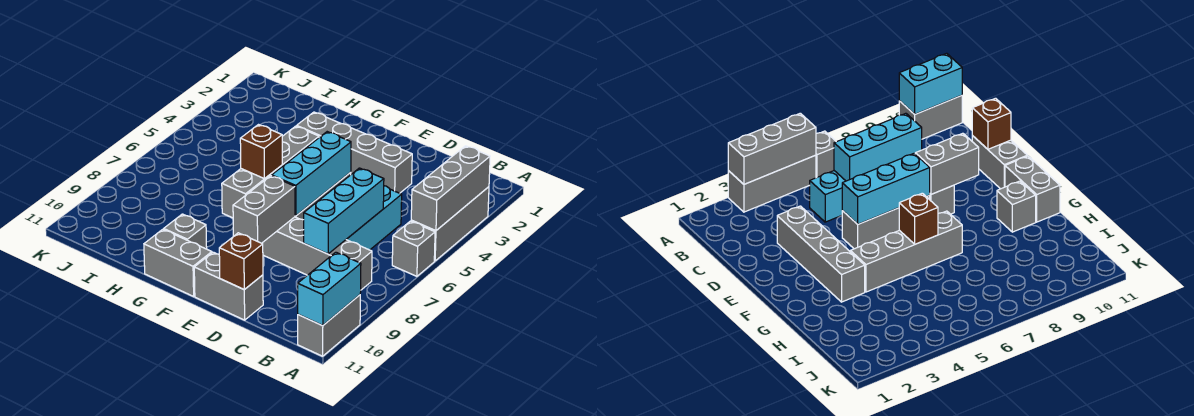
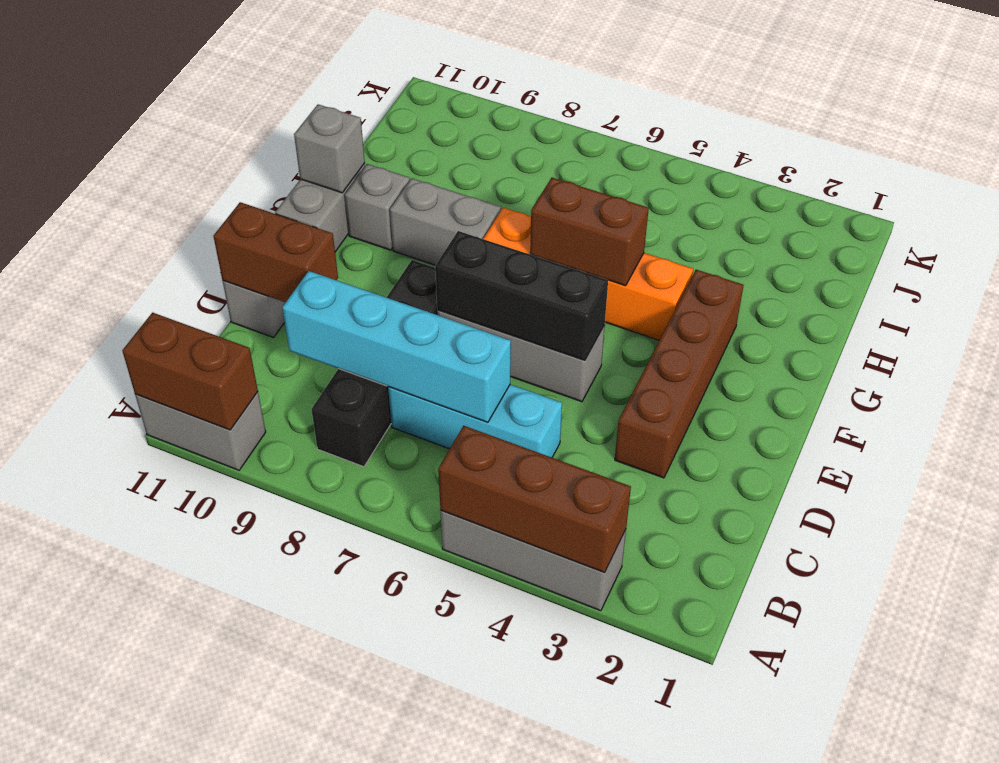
grey brick A3:A5 level 2 -> brown brick A3:A5 level 2
grey brick A6 level 1 -> grey brick G11 level 2
cyan brick A10:A11 level 2 -> brown brick A10:A11 level 2
grey brick B8:E8 level 1 -> black brick B8:E8 level 1
cyan brick C6:C8 level 2 -> cyan brick C6:C9 level 2
grey brick D3:G3 level 1 -> brown brick D3:G3 level 1
brown brick D11 level 2 -> brown brick D10:D11 level 2
cyan brick E5:E7 level 2 -> black brick E5:E7 level 2
grey brick E8:E9 level 2 -> grey brick G8:G9 level 1
grey brick G4:G7 level 1 -> orange brick G4:G7 level 1
brown brick G6 level 2 -> brown brick G5:G6 level 2

